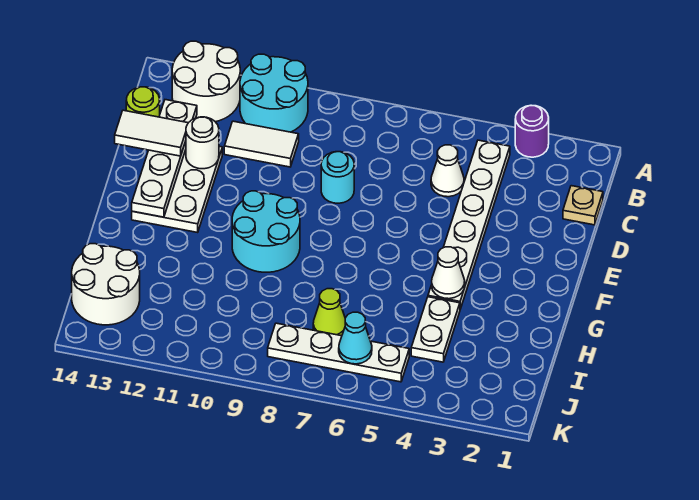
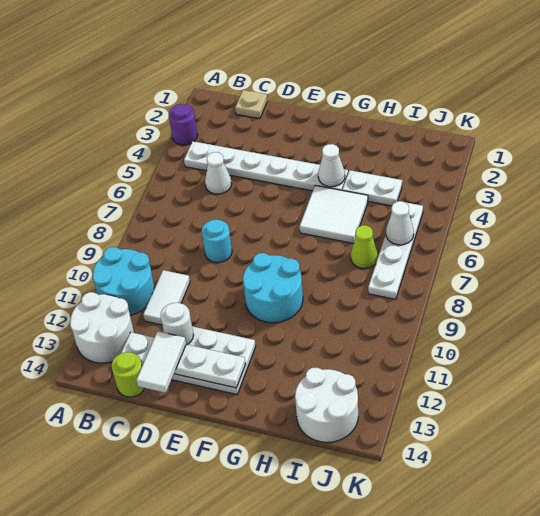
none -> white tile G5:H6 level 1
cyan cone J6 level 2 -> white cone J6 level 2

